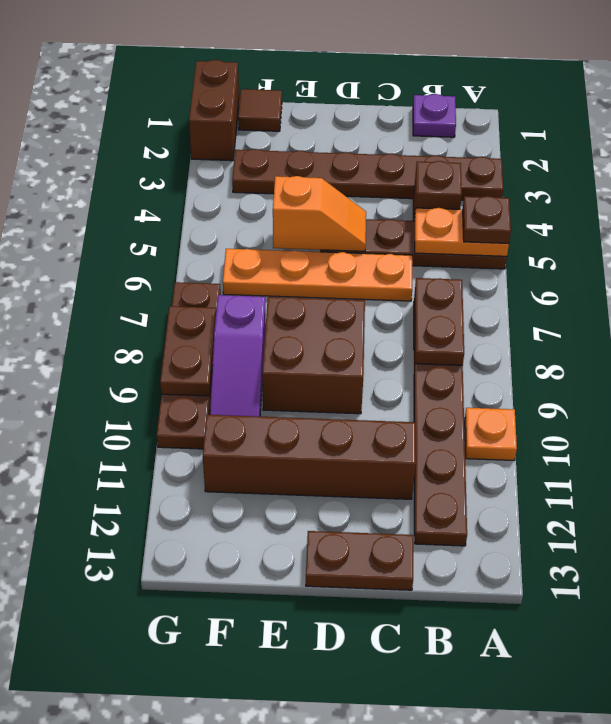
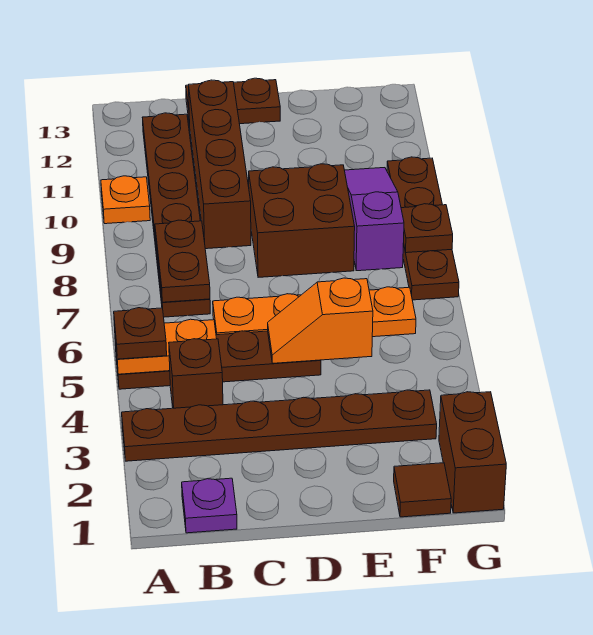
brown brick C11:F11 level 1 -> brown brick C9:C12 level 1
brown plate G8:G9 level 2 -> brown plate G8 level 2

